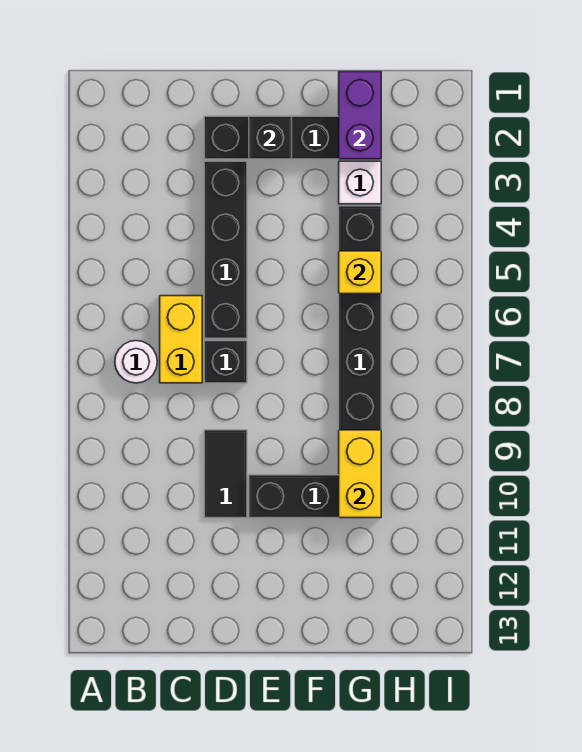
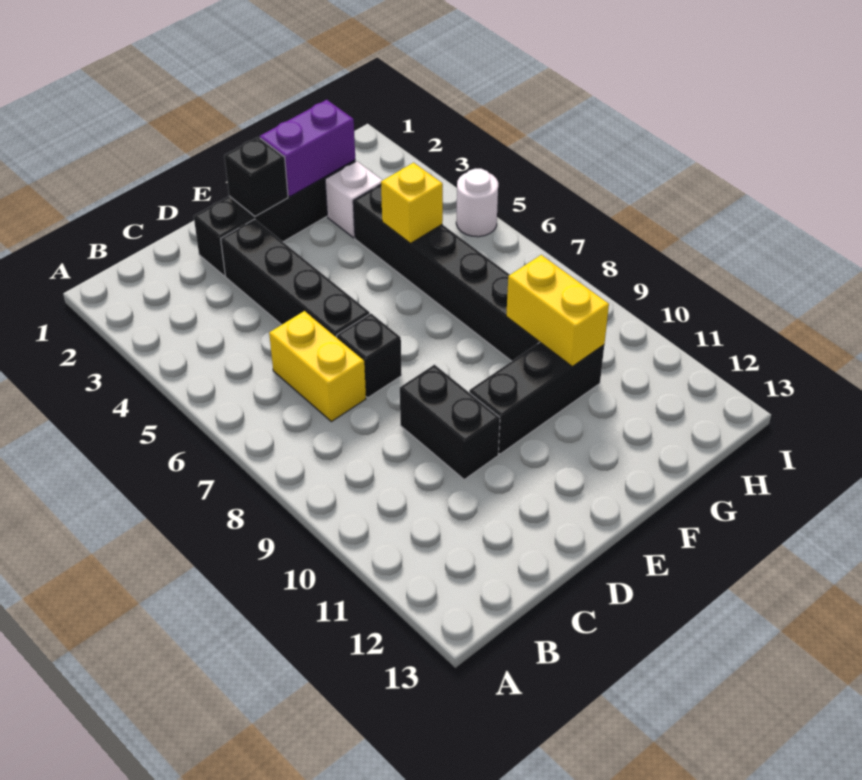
white round brick B7 level 1 -> white round brick I5 level 1
black tile D9:D10 level 1 -> black brick D9:D10 level 1
purple brick G1:G2 level 2 -> purple brick F2:G2 level 2

